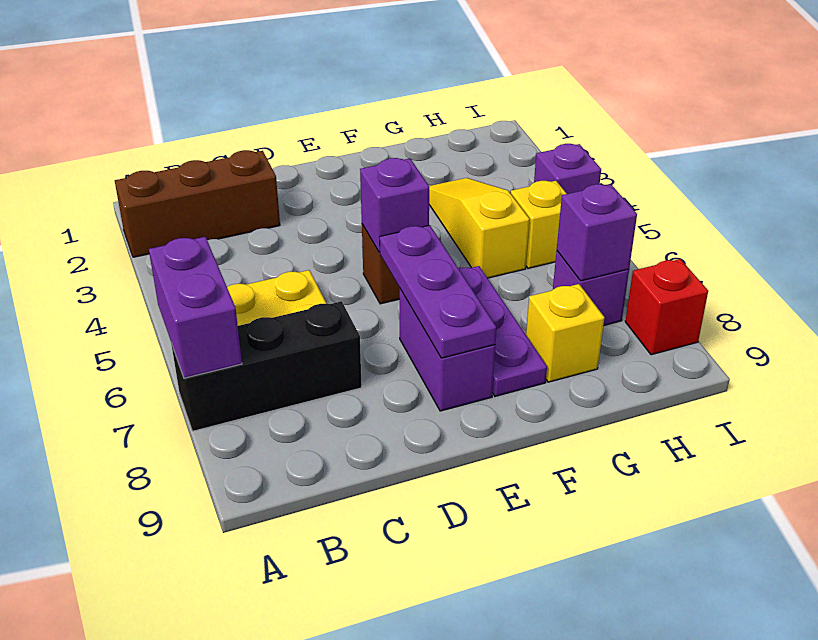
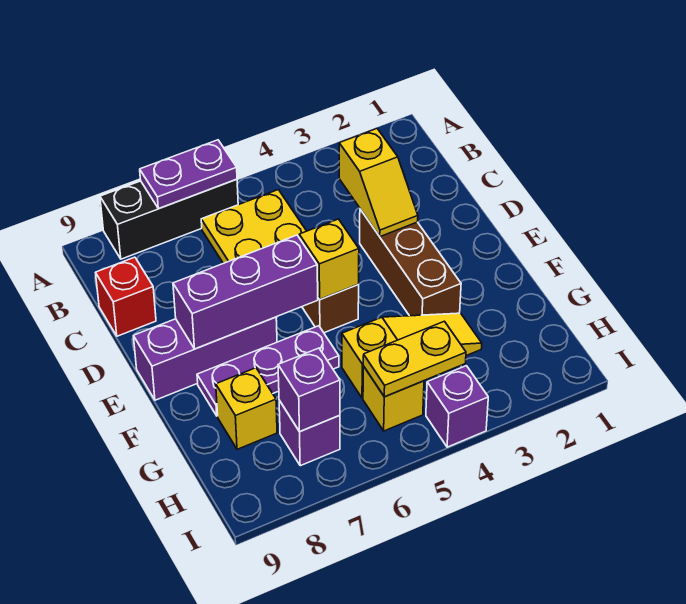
brown brick A2:C2 level 1 -> brown brick D3:F3 level 1
purple brick A6:A7 level 2 -> purple plate A6:A7 level 2
black brick A7:C7 level 1 -> black brick A6:A8 level 1
none -> yellow slope C3:D3 level 2 top C
purple brick E5 level 2 -> yellow brick E5 level 2
purple plate E6:E8 level 2 -> purple brick E6:E8 level 2
purple brick E7:E8 level 1 -> purple brick E7:E9 level 1
none -> yellow plate H4:H5 level 2
red brick I8 level 1 -> red brick C9 level 1

